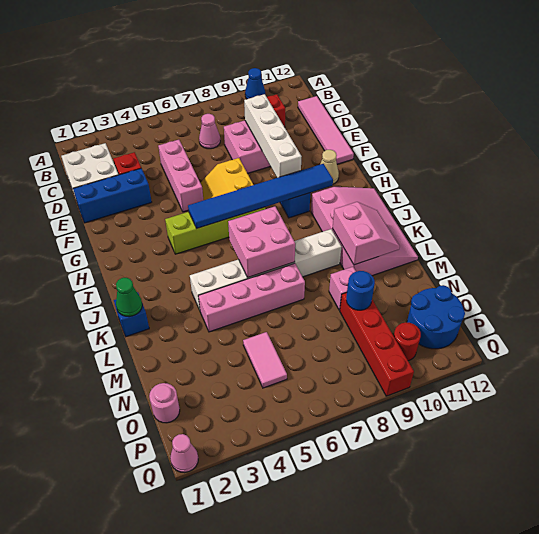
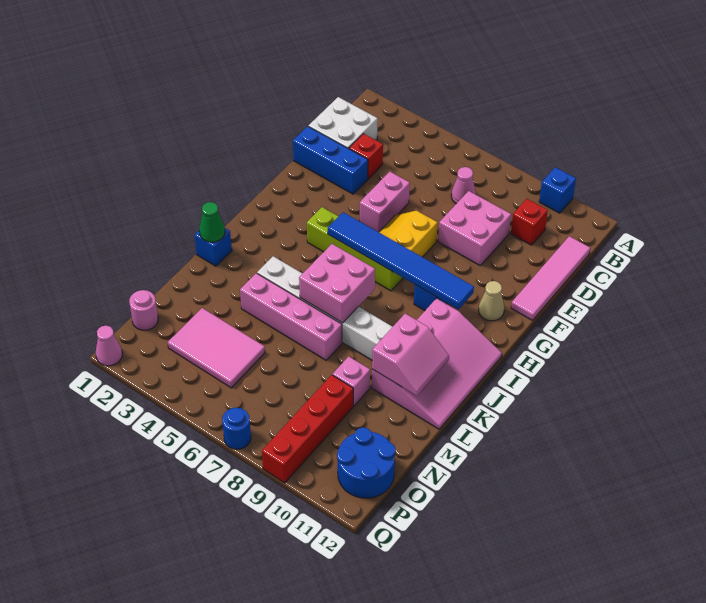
blue cone A10 level 1 -> blue brick A10 level 1
pink brick D5:F5 level 1 -> pink brick E5:F5 level 1
white brick D9:G9 level 2 -> none
pink tile N5:O5 level 1 -> pink tile N3:O5 level 1
blue round brick N9 level 2 -> blue round brick Q7 level 1
red round brick P10 level 1 -> none

